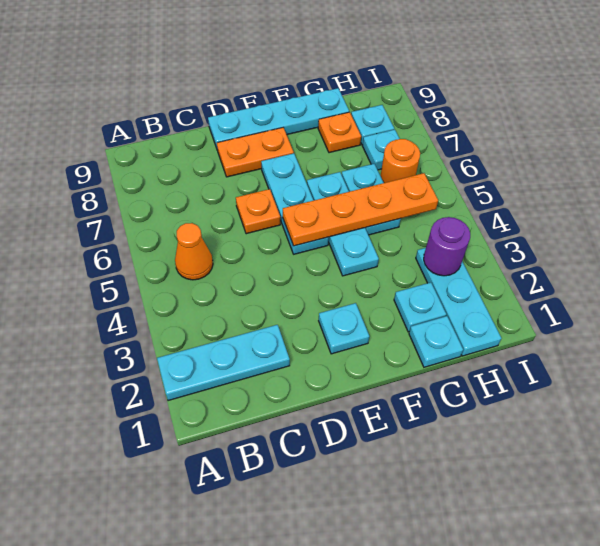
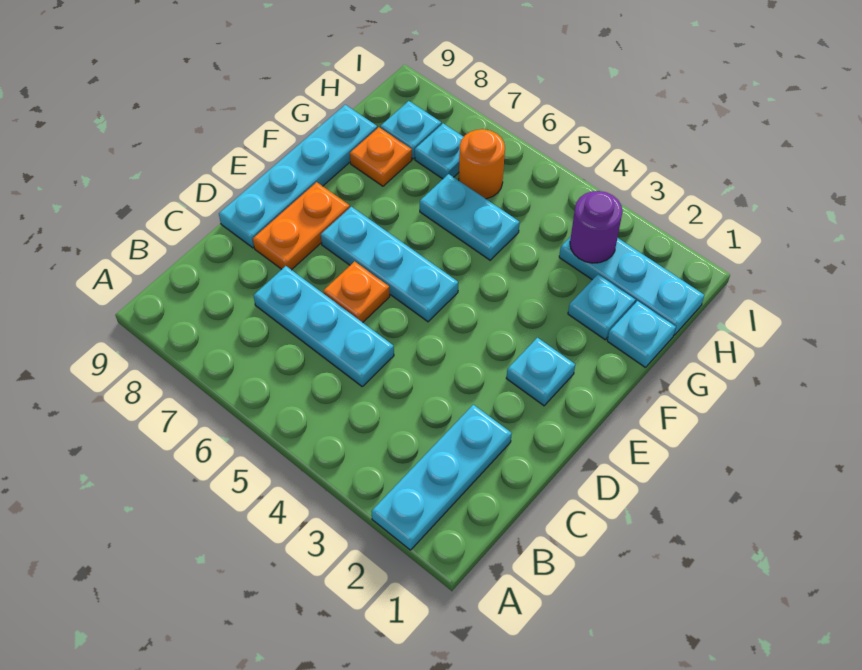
orange cone B5 level 1 -> none
orange plate E5:H5 level 2 -> none
cyan plate F4:F6 level 1 -> cyan plate C5:C7 level 1

